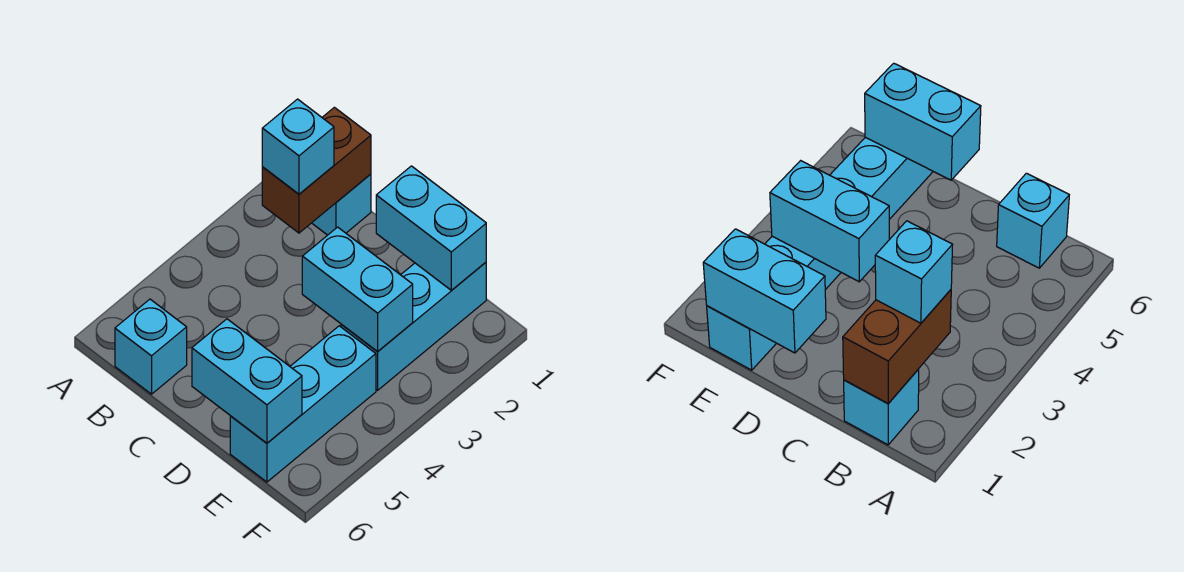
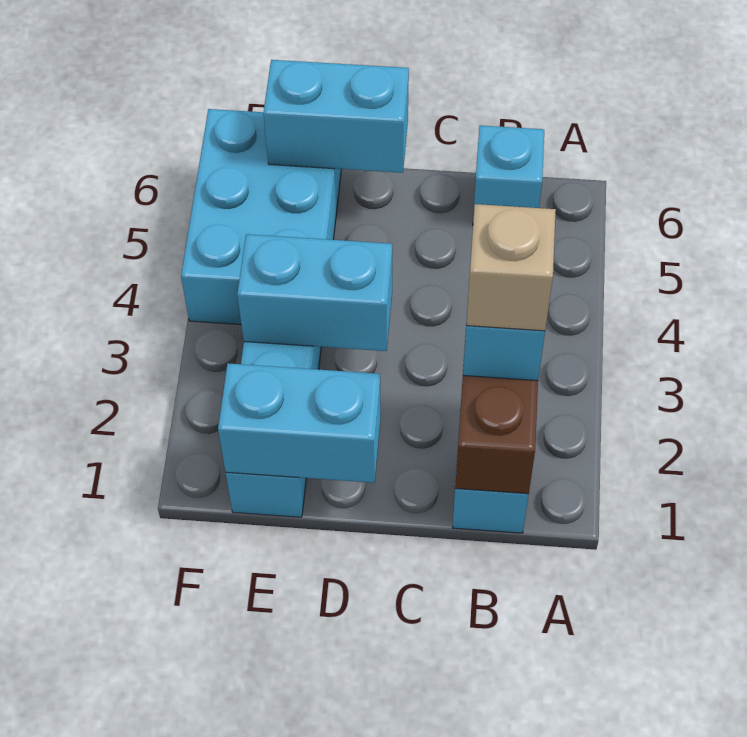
none -> tan brick B2 level 4
cyan brick E4:E6 level 1 -> cyan brick E4:F6 level 1

